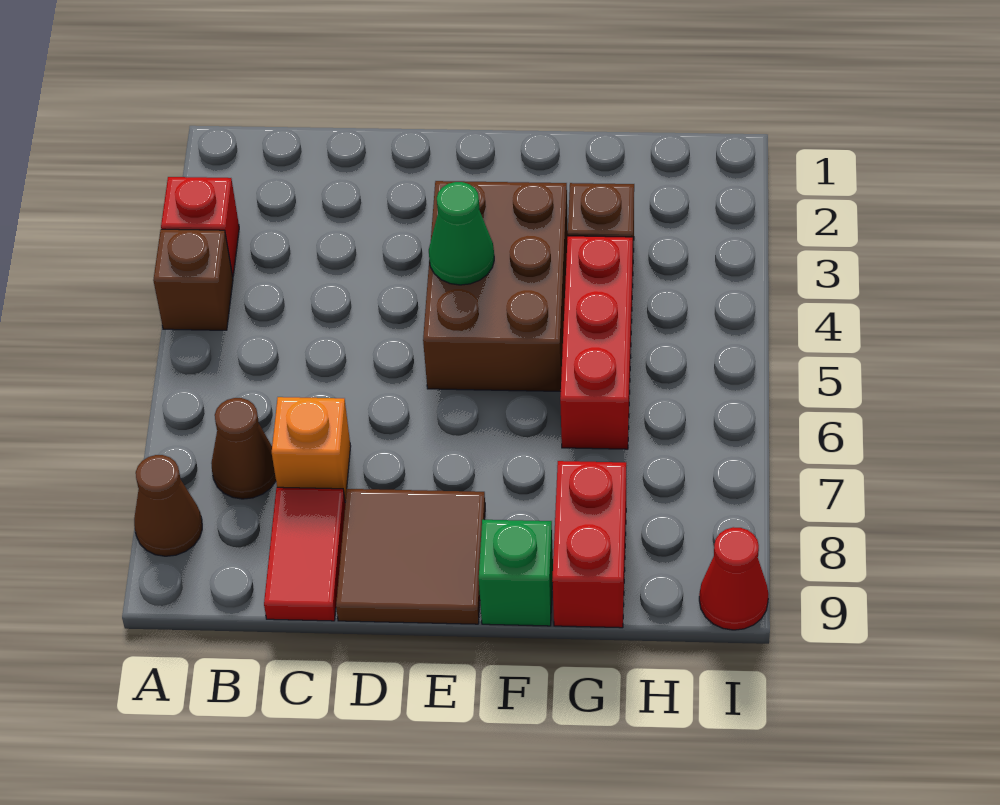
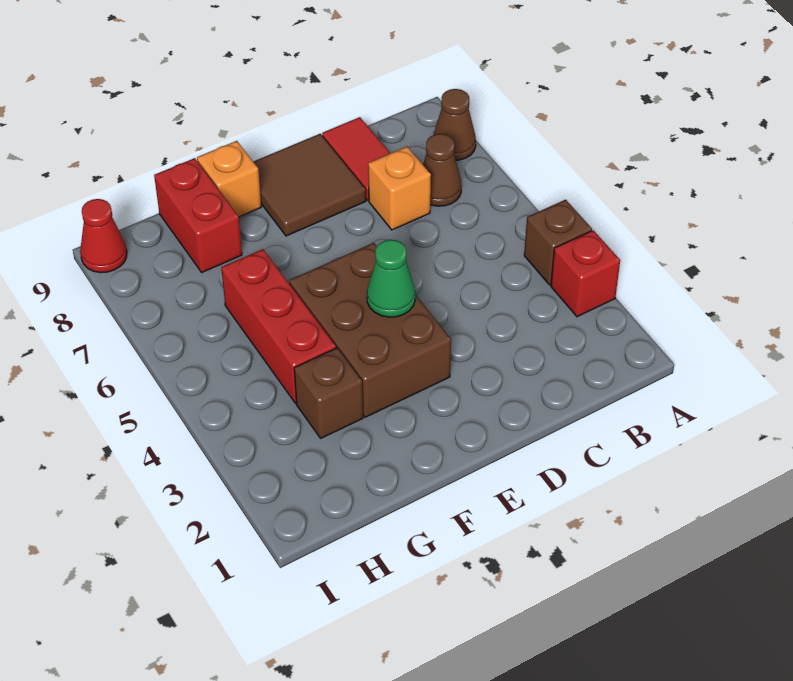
green brick F9 level 1 -> orange brick F9 level 1

